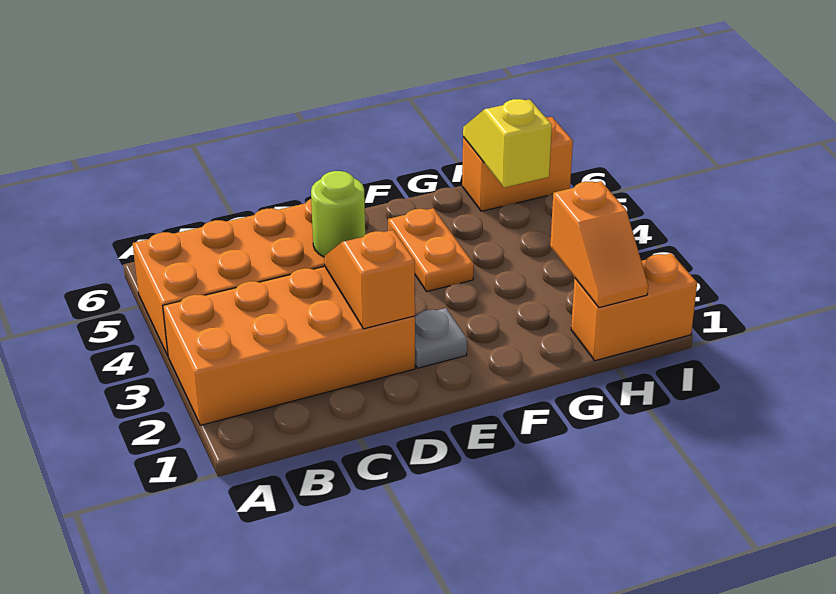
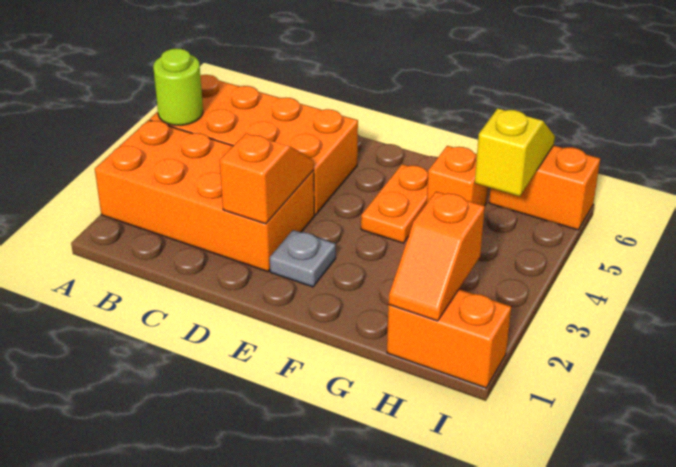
lime round brick D4 level 2 -> lime round brick A4 level 2
none -> orange brick G5 level 1

